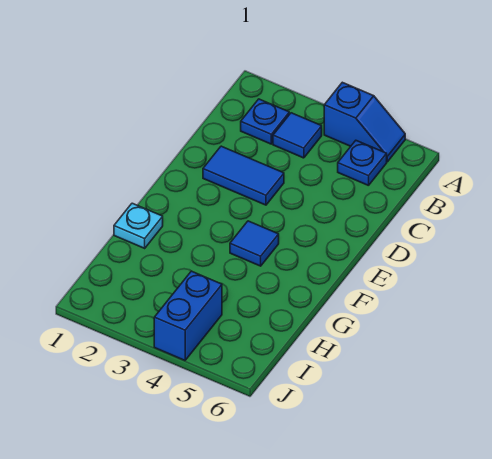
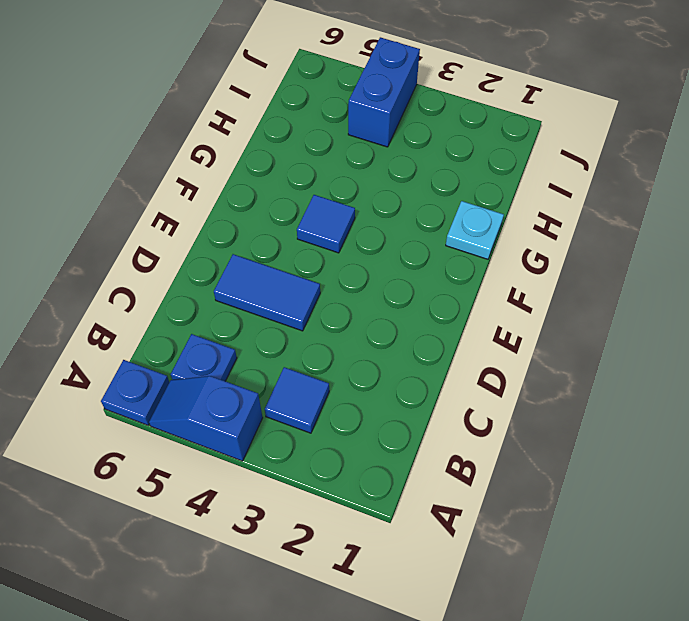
blue plate B2 level 1 -> blue plate A6 level 1
blue tile D2:D3 level 1 -> blue tile D4:D5 level 1

